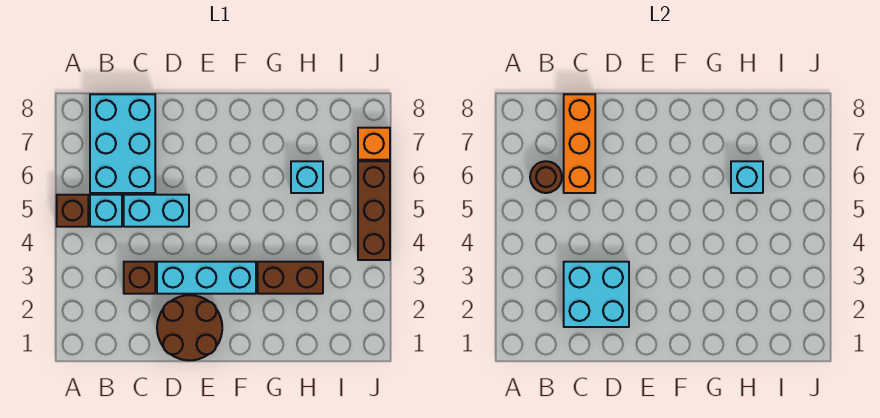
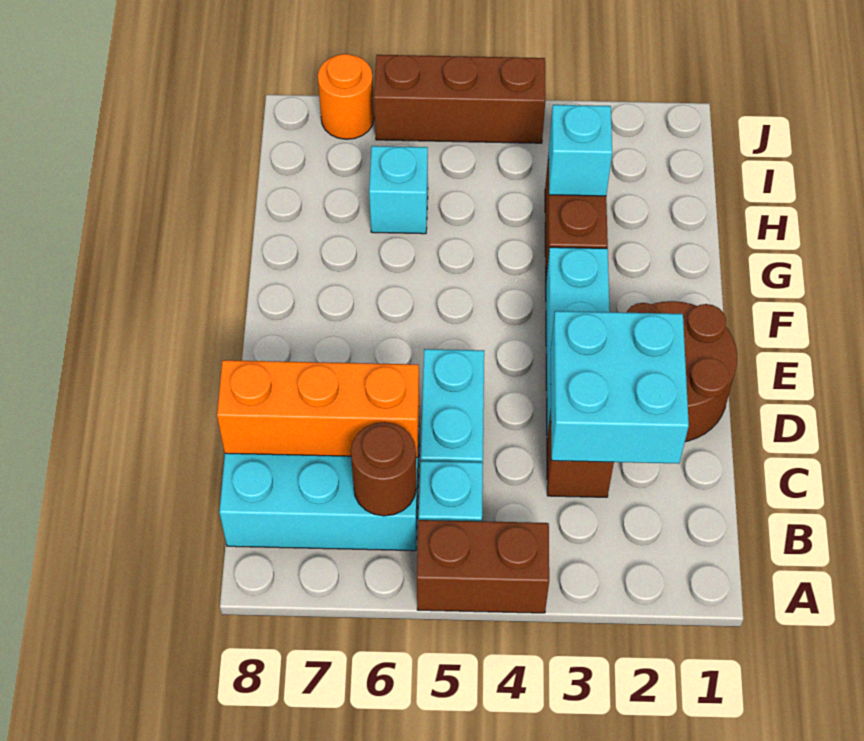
brown brick A5 level 1 -> brown brick A4:A5 level 1
cyan brick H6 level 2 -> cyan brick H3 level 2
orange brick J7 level 1 -> orange round brick J7 level 1

